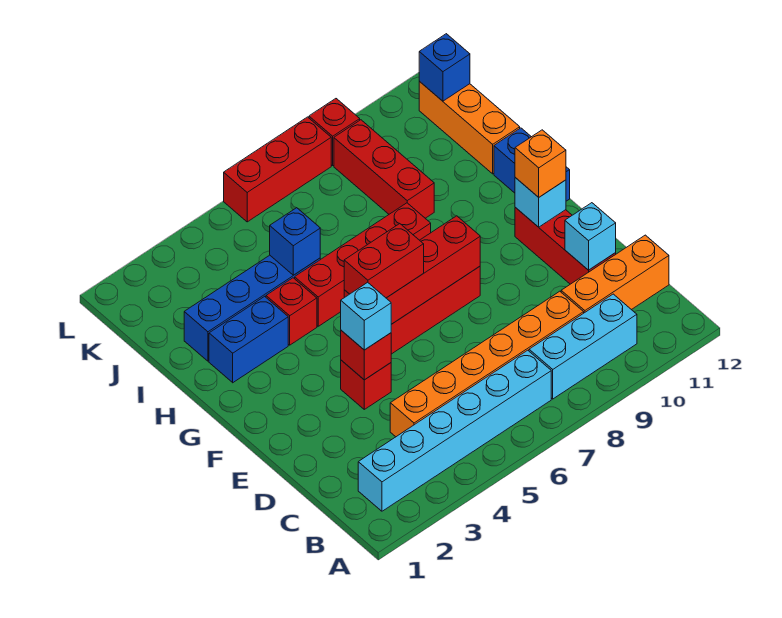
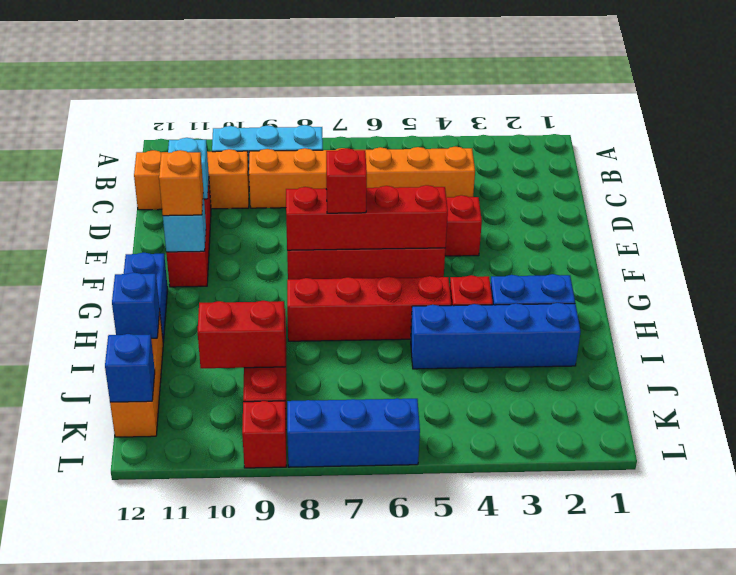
cyan brick B2:B7 level 1 -> none
red brick E4 level 2 -> red brick F7 level 3
cyan brick E4 level 3 -> none
red brick F5:F6 level 3 -> red brick J9:J10 level 2
blue brick I5 level 2 -> blue brick I12 level 2
red brick L6:L8 level 1 -> blue brick L6:L8 level 1

